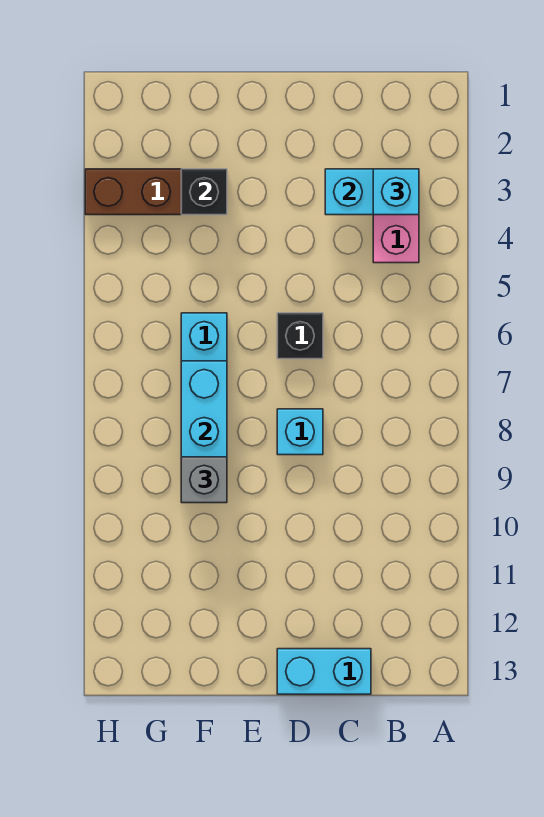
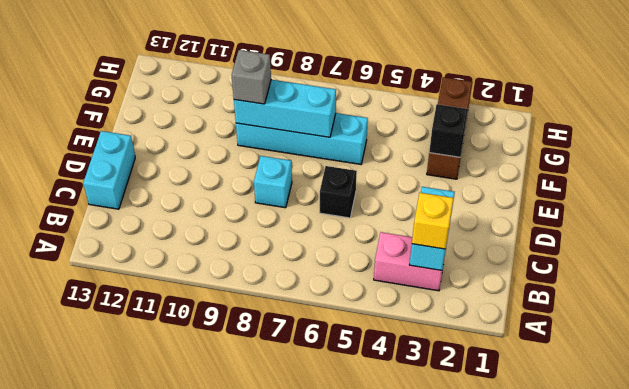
cyan brick B3 level 3 -> yellow brick B3 level 3

